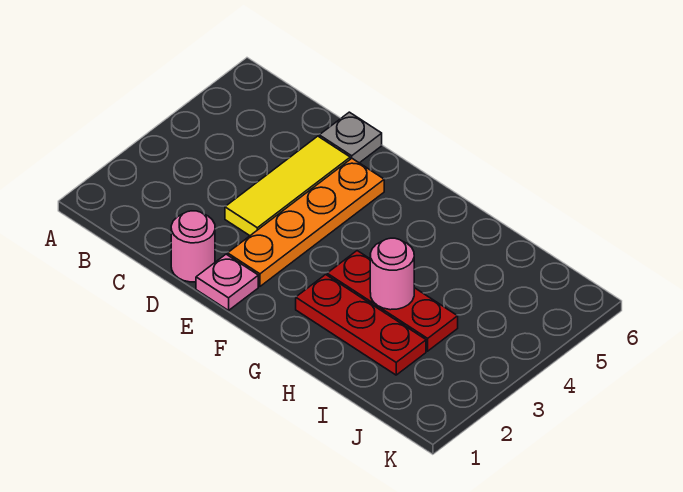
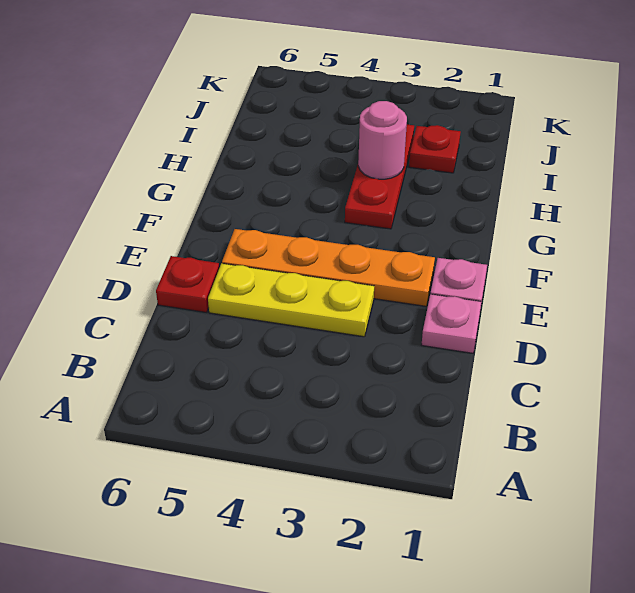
pink round brick D1 level 1 -> pink plate D1 level 1
yellow tile D3:D5 level 1 -> yellow plate D3:D5 level 1
grey plate D6 level 1 -> red plate D6 level 1
red plate G2:I2 level 1 -> red plate I2 level 1

